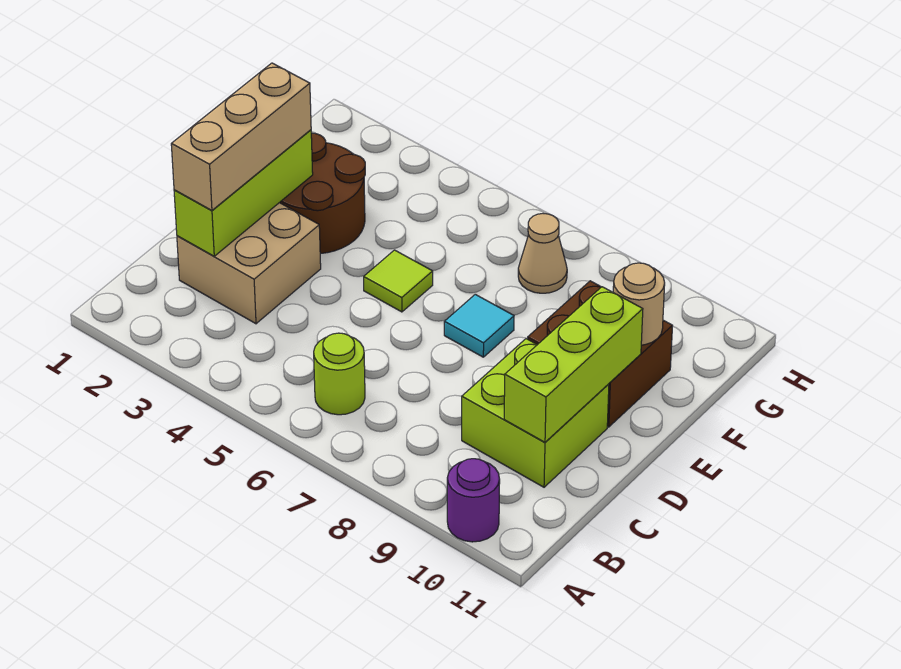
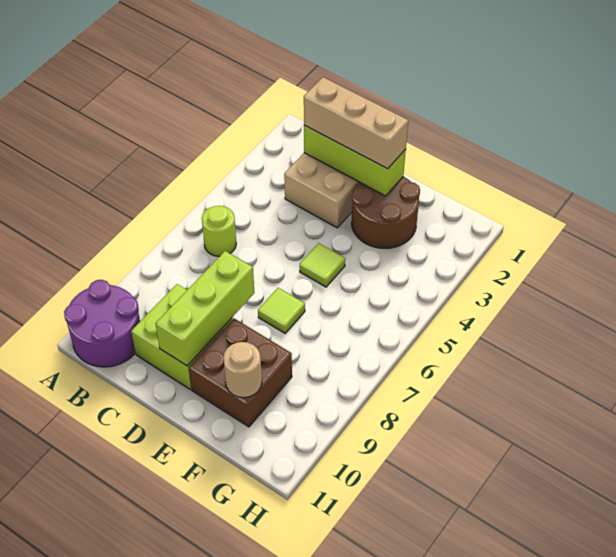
purple round brick A10 level 1 -> purple round brick A10:B11 level 1
lime brick C10:E10 level 2 -> lime brick D8:D10 level 2
cyan tile E7 level 1 -> lime tile E7 level 1
tan cone G7 level 1 -> none

